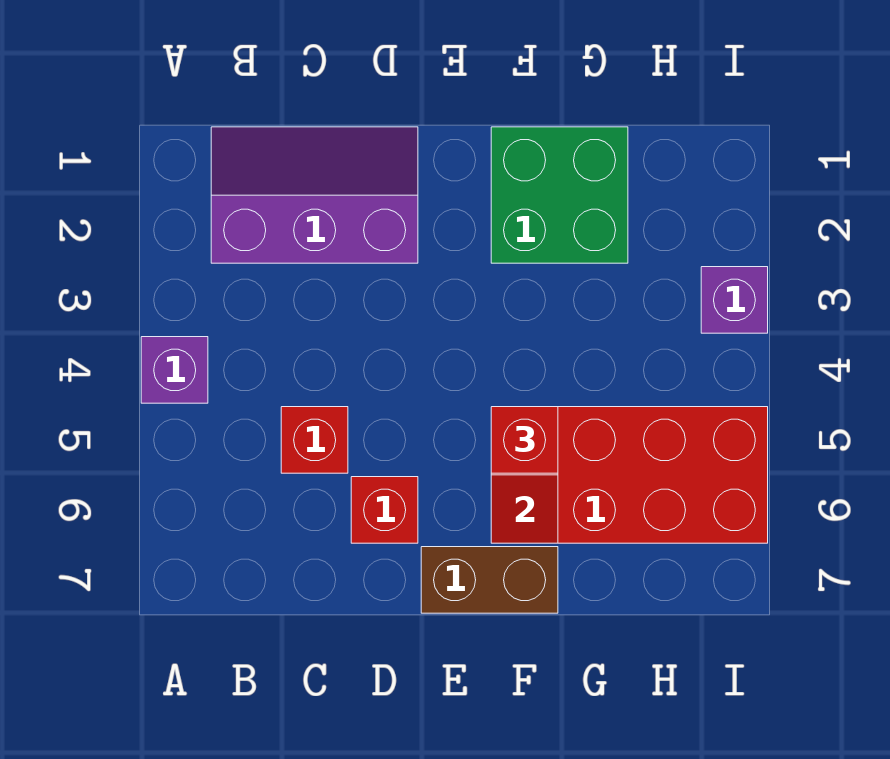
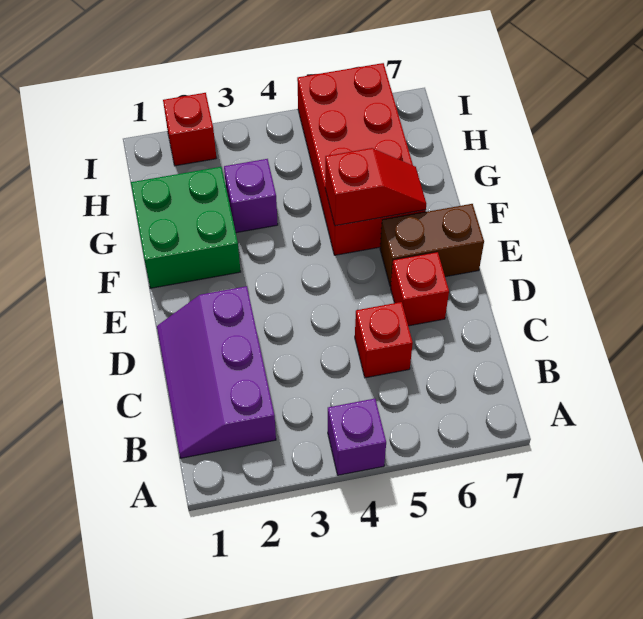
brown brick E7:F7 level 1 -> brown brick E6:E7 level 1
red brick F5 level 3 -> red brick I2 level 1
purple brick I3 level 1 -> purple brick G3 level 1

